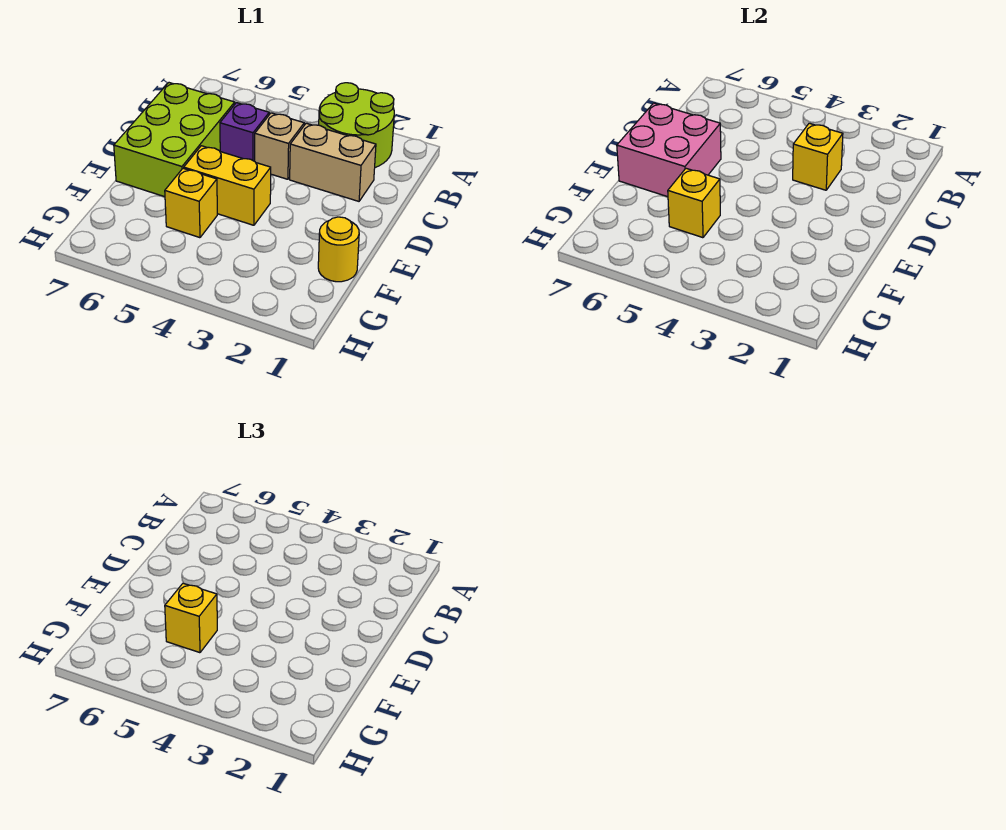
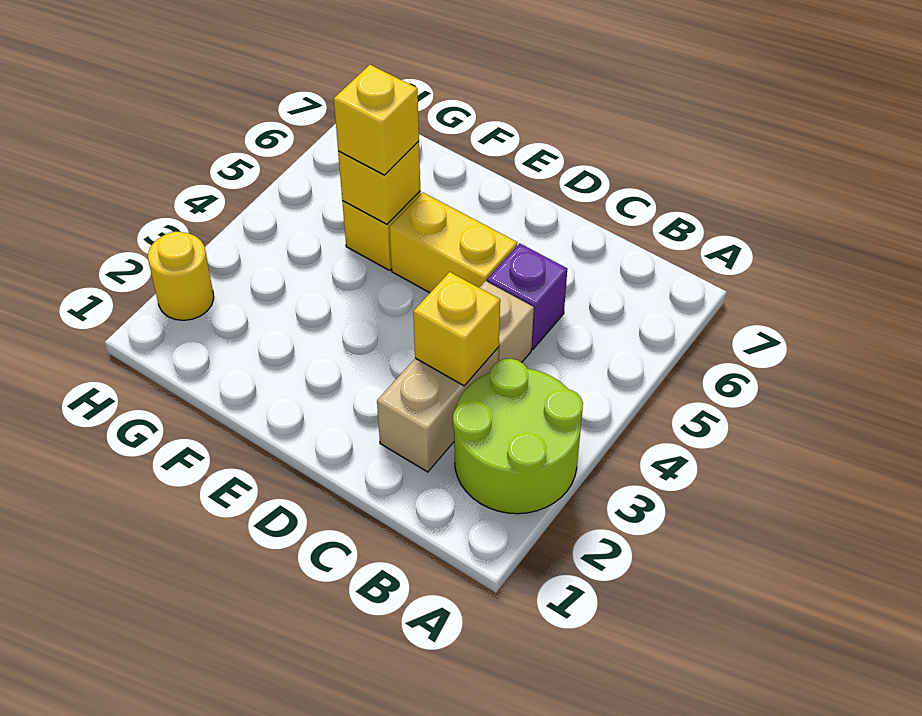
lime brick C6:E7 level 1 -> none
pink brick D6:E7 level 2 -> none
yellow brick E4:E5 level 1 -> yellow brick D5:E5 level 1
yellow round brick F1 level 1 -> yellow round brick H2 level 1

